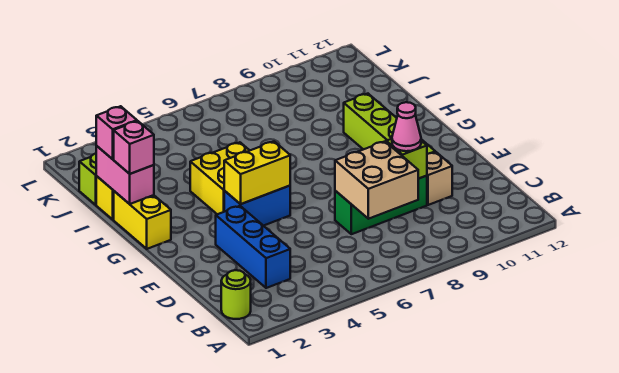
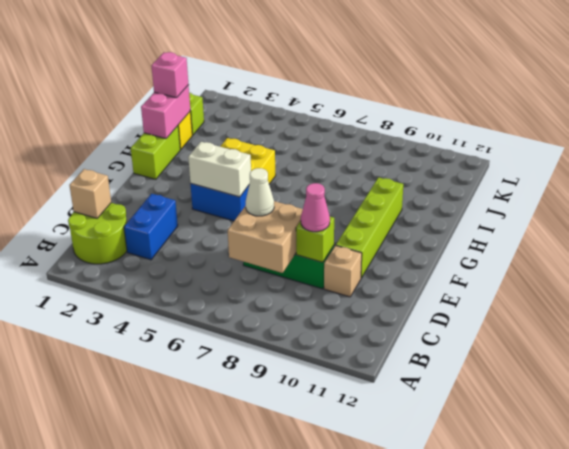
lime round brick B1 level 1 -> lime round brick B1:C2 level 1
none -> tan brick C1 level 2
blue brick C3:E3 level 1 -> blue brick C3:D3 level 1
none -> white cone D7 level 3
yellow brick F4:F5 level 2 -> white brick F4:F5 level 2
yellow brick G1:H1 level 1 -> lime brick G1:H1 level 1
pink brick H1 level 3 -> none

